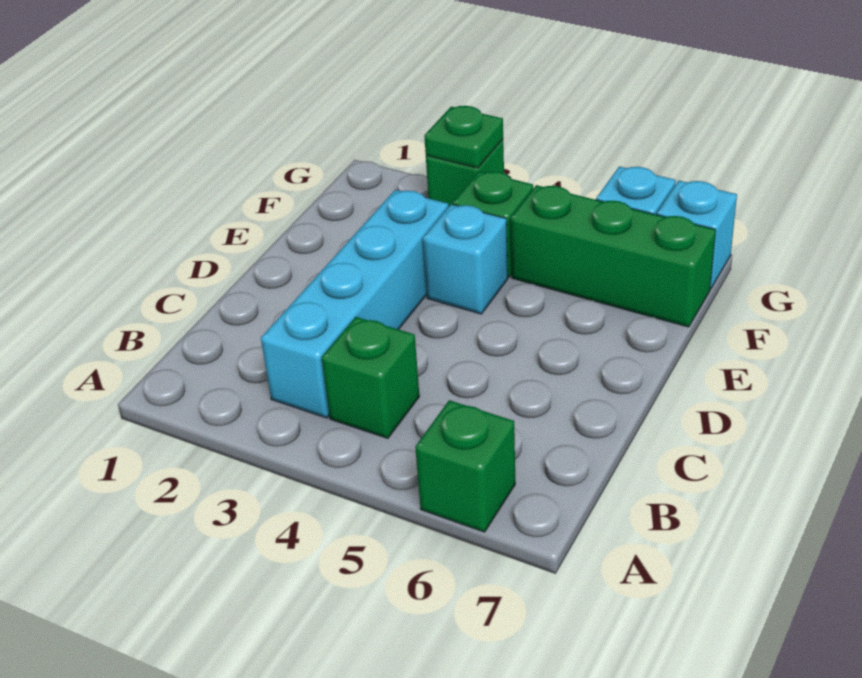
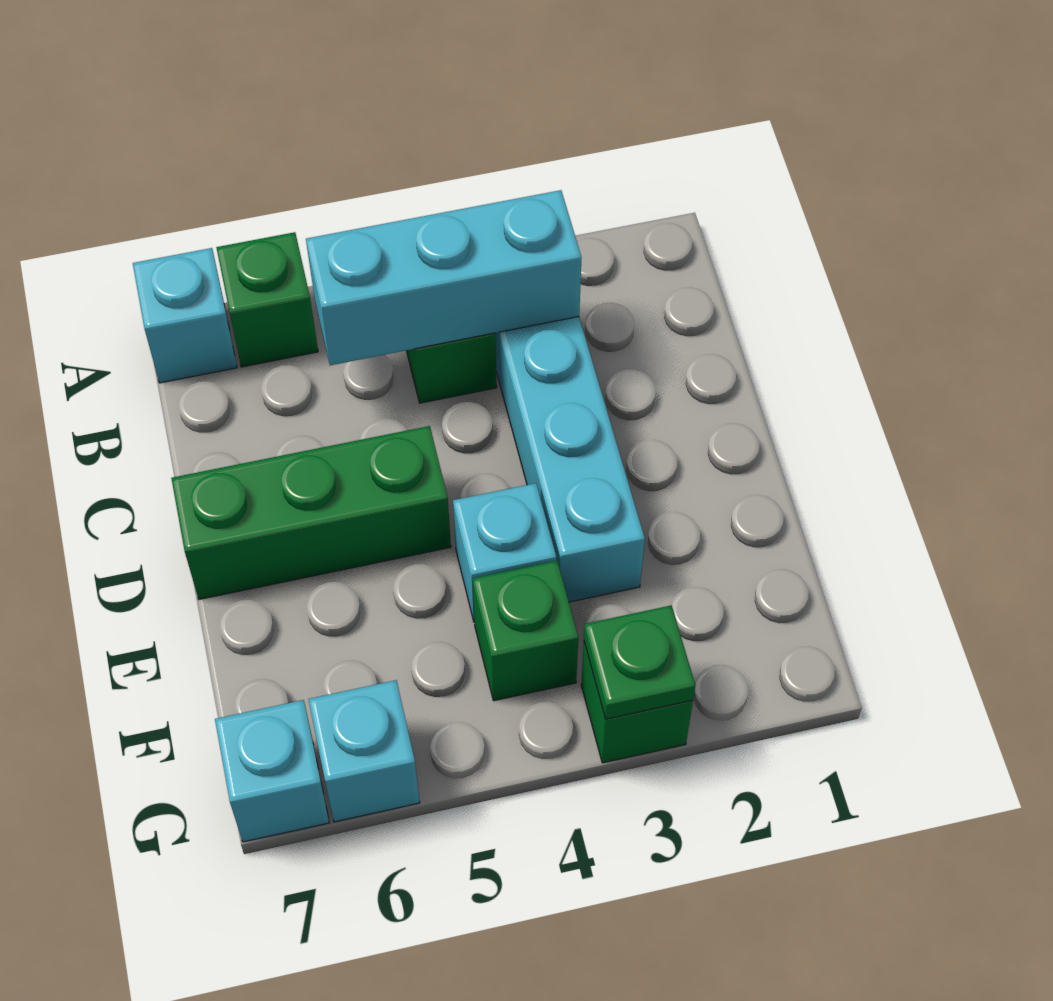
none -> cyan brick A7 level 1
none -> cyan brick B3:B5 level 2
green brick F5:F7 level 1 -> green brick D5:D7 level 1

